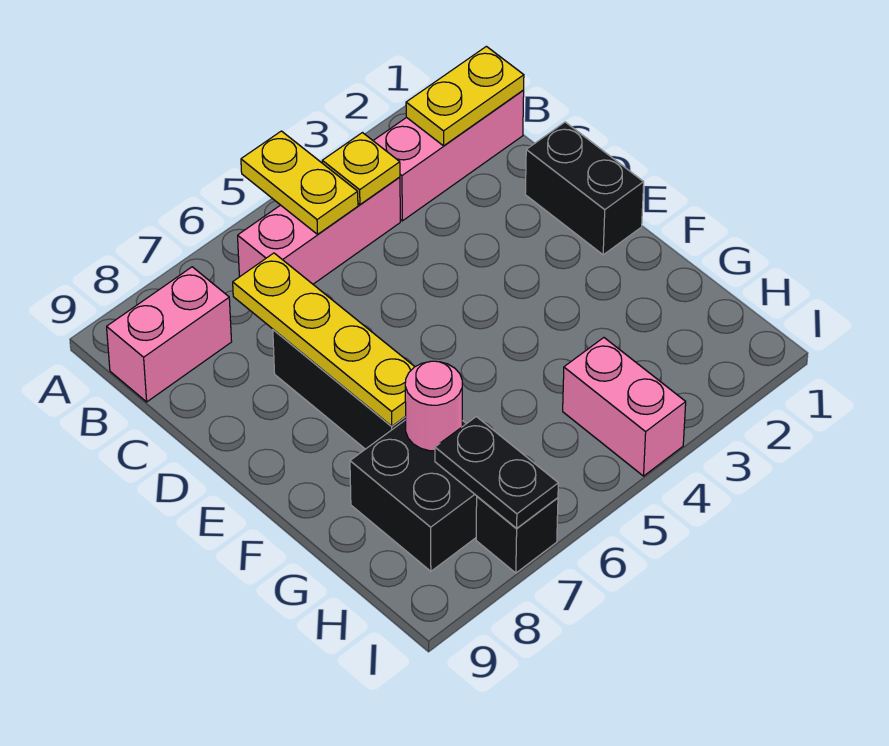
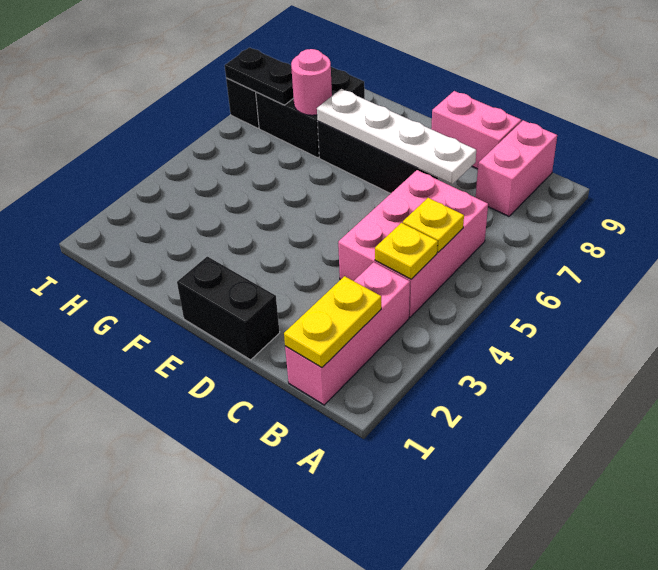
yellow plate A5:B5 level 2 -> yellow plate B5 level 2
pink brick B4:B6 level 1 -> pink brick B4:C6 level 1
yellow plate C7:F7 level 2 -> white plate C7:F7 level 2
pink brick H4:I4 level 1 -> pink brick C9:D9 level 1

